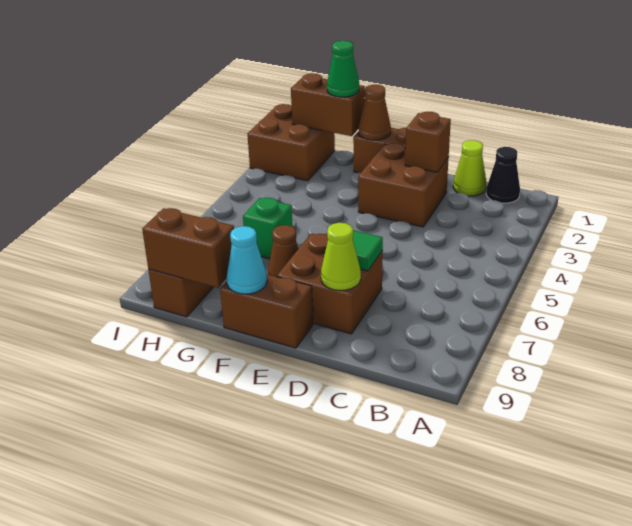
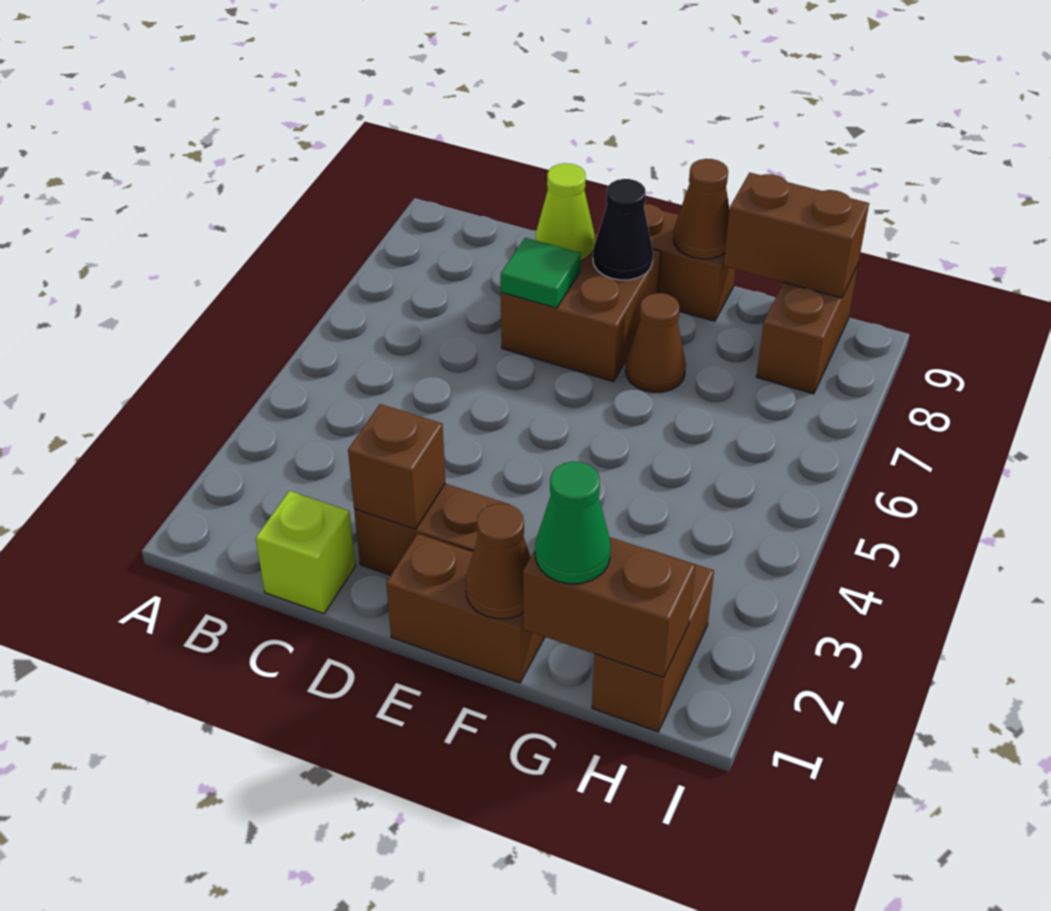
black cone B1 level 1 -> black cone E8 level 2
lime cone C1 level 1 -> lime brick C1 level 1
brown brick D2:E3 level 1 -> brown brick D2:E2 level 1
cyan cone F9 level 2 -> brown cone F9 level 2
green brick G6 level 1 -> none
brown brick H1:I2 level 1 -> brown brick H1:H2 level 1

